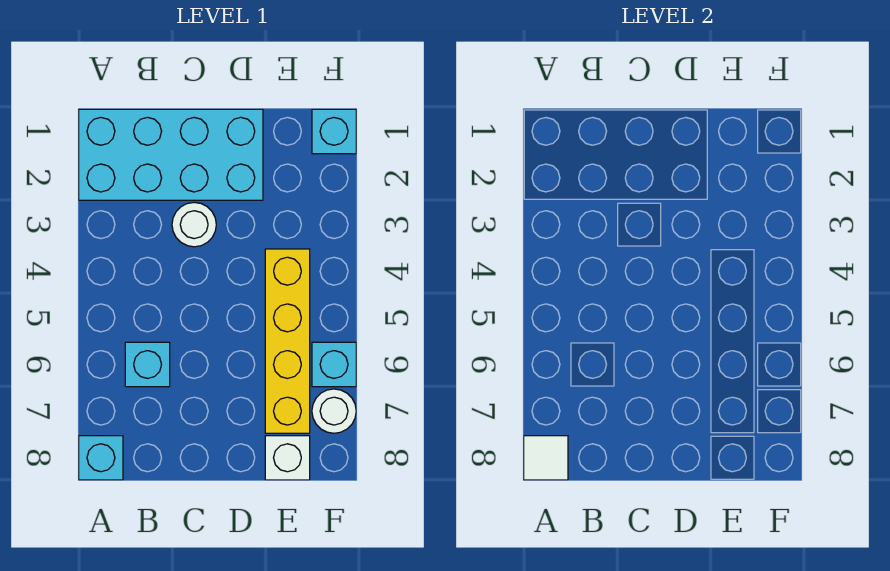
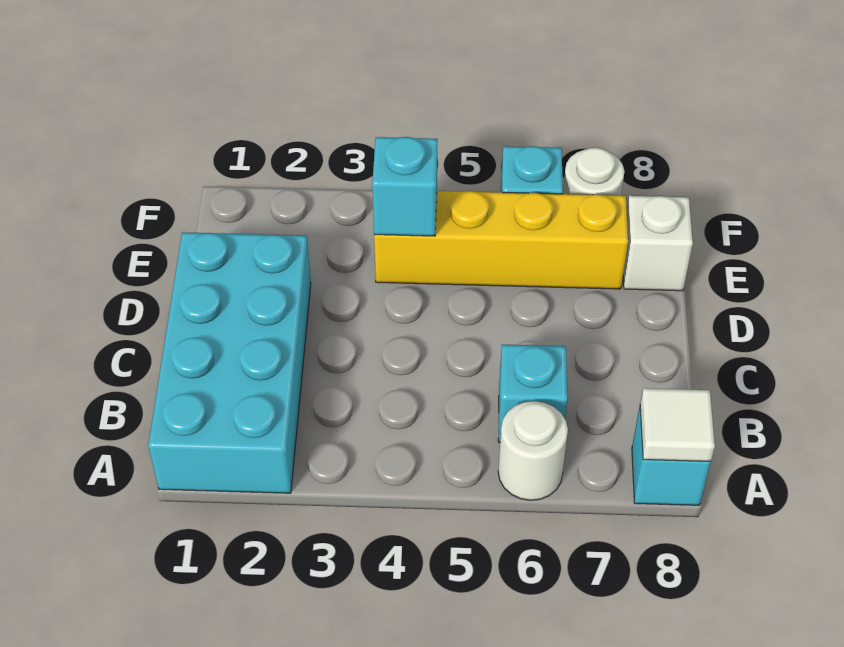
white round brick C3 level 1 -> white round brick A6 level 1
cyan brick F1 level 1 -> cyan brick E4 level 2

